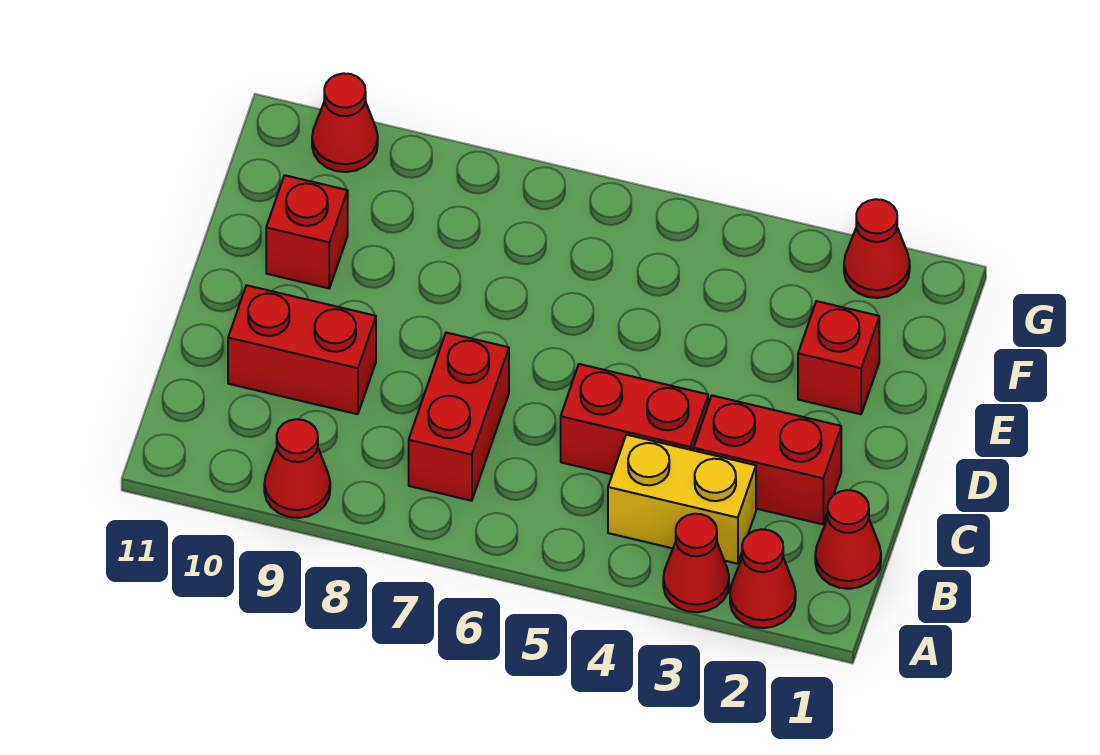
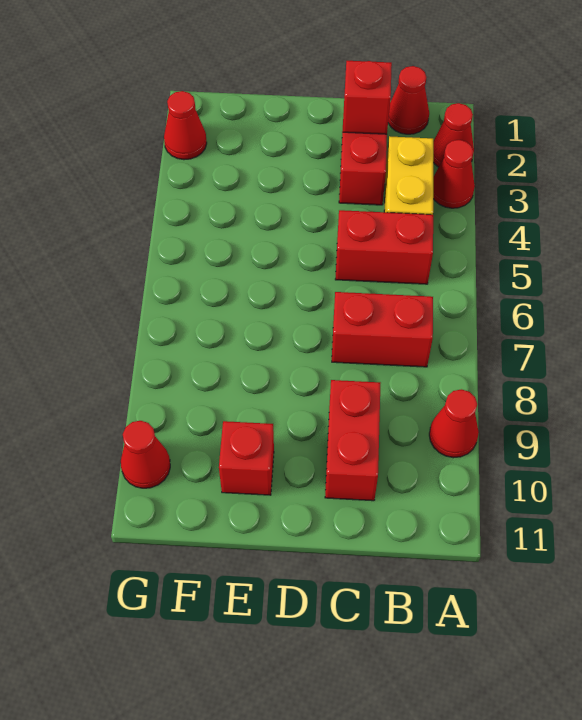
red brick C4:C5 level 1 -> red brick B5:C5 level 1
red brick E2 level 1 -> red brick C2 level 2

